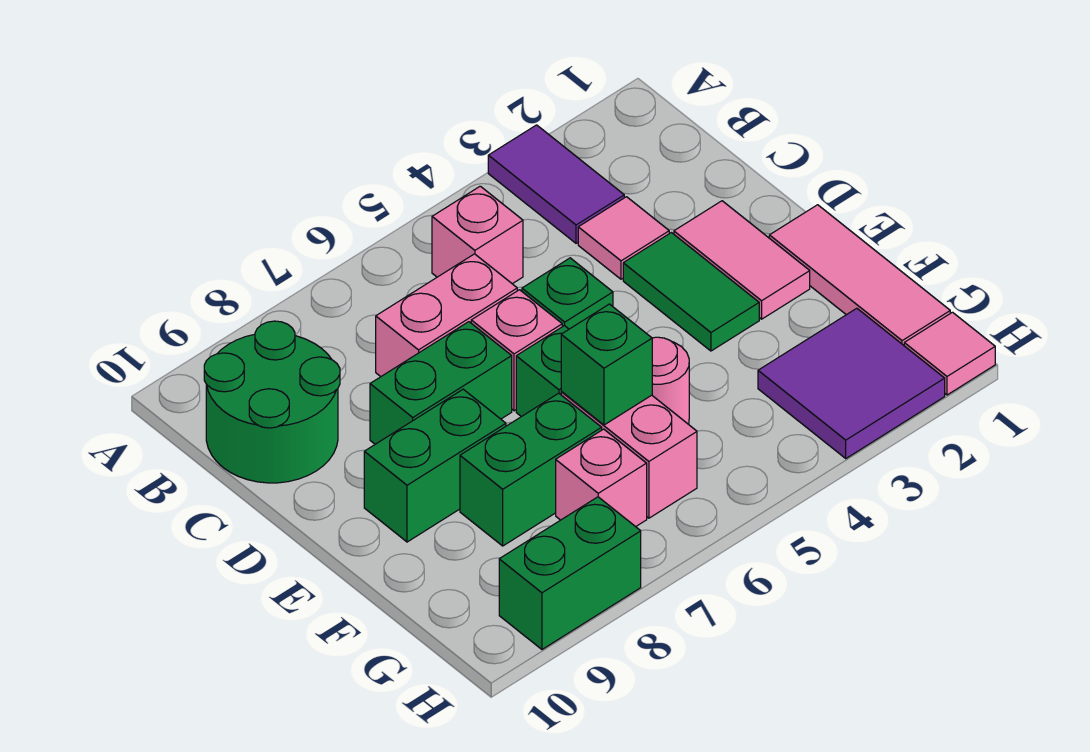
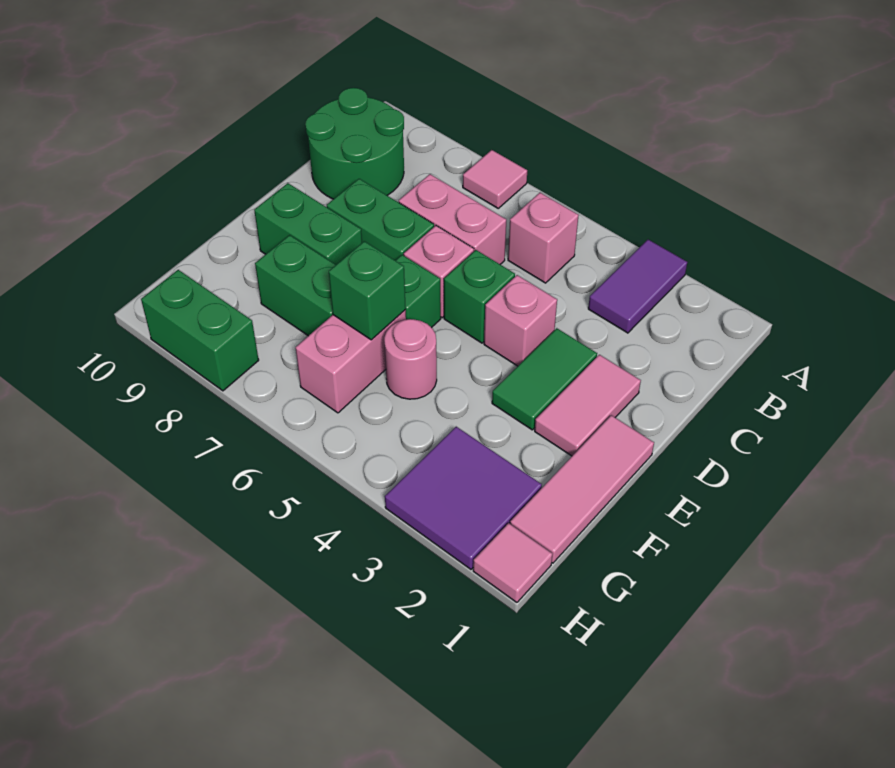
pink tile C3 level 1 -> pink tile A7 level 1
pink brick G7 level 1 -> pink brick D4 level 1

